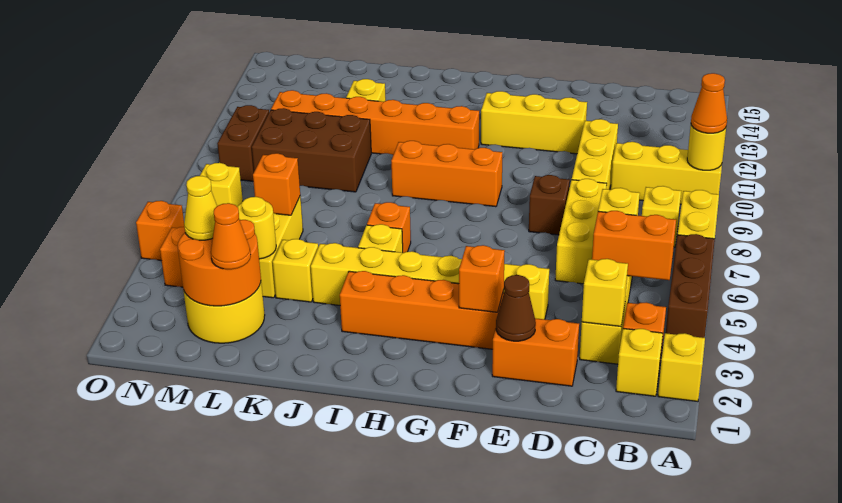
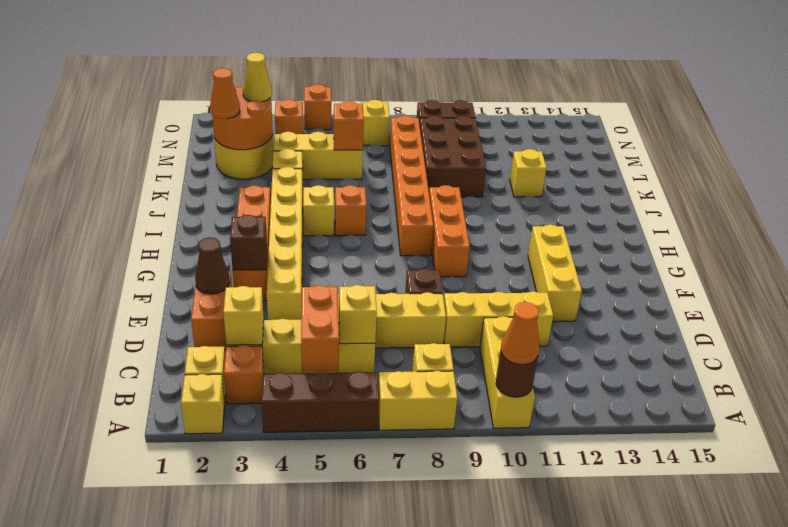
yellow round brick A10 level 2 -> brown round brick A10 level 2
orange brick F3 level 2 -> brown brick F3 level 2
orange brick H11:M11 level 1 -> orange brick H8:M8 level 1
yellow round brick L4 level 2 -> none

